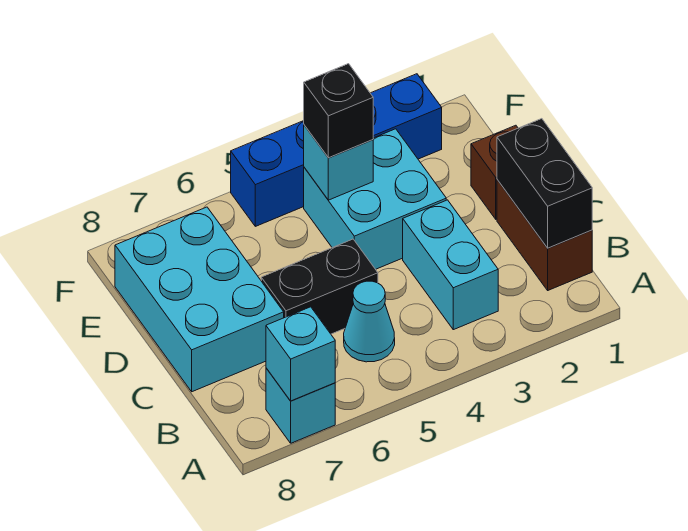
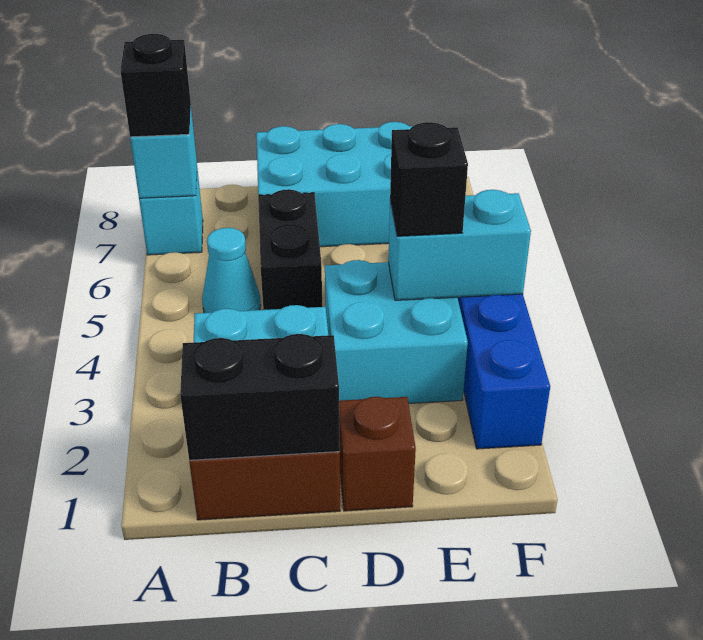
none -> black brick A7 level 3
cyan brick E4 level 2 -> cyan brick E4:F4 level 2

